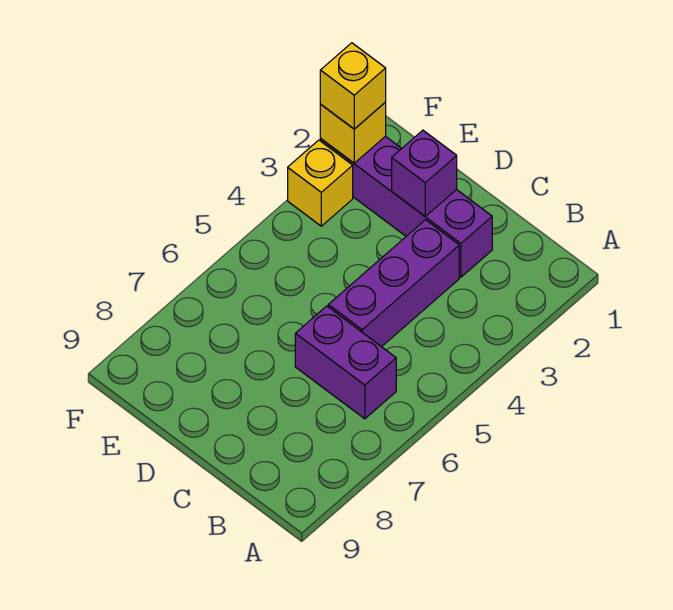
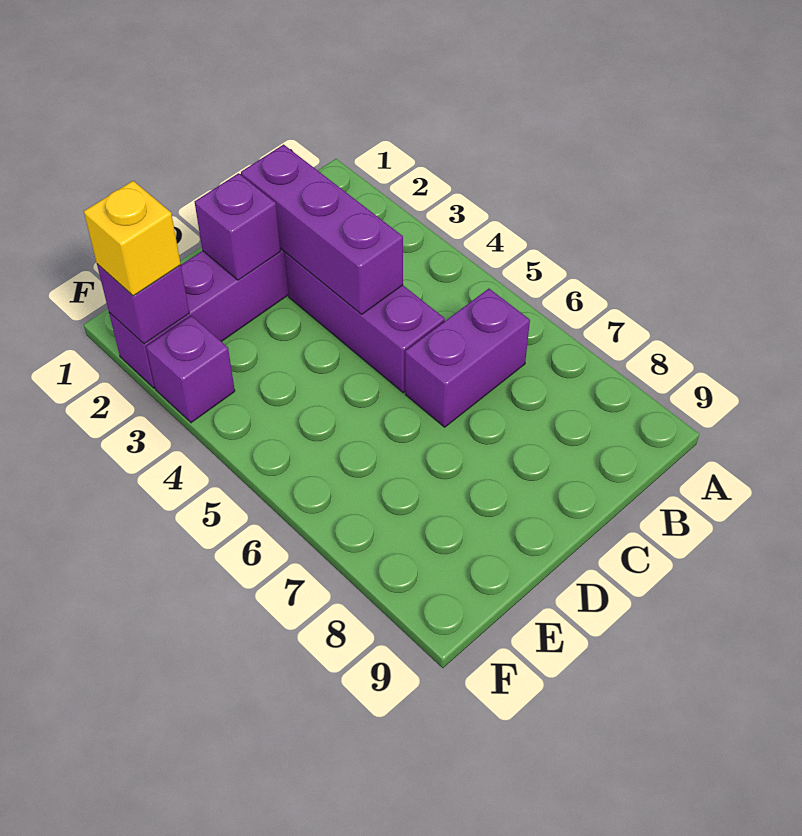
none -> purple brick C2:C4 level 2
yellow brick F2 level 2 -> purple brick F2 level 2
yellow brick F3 level 1 -> purple brick F3 level 1

